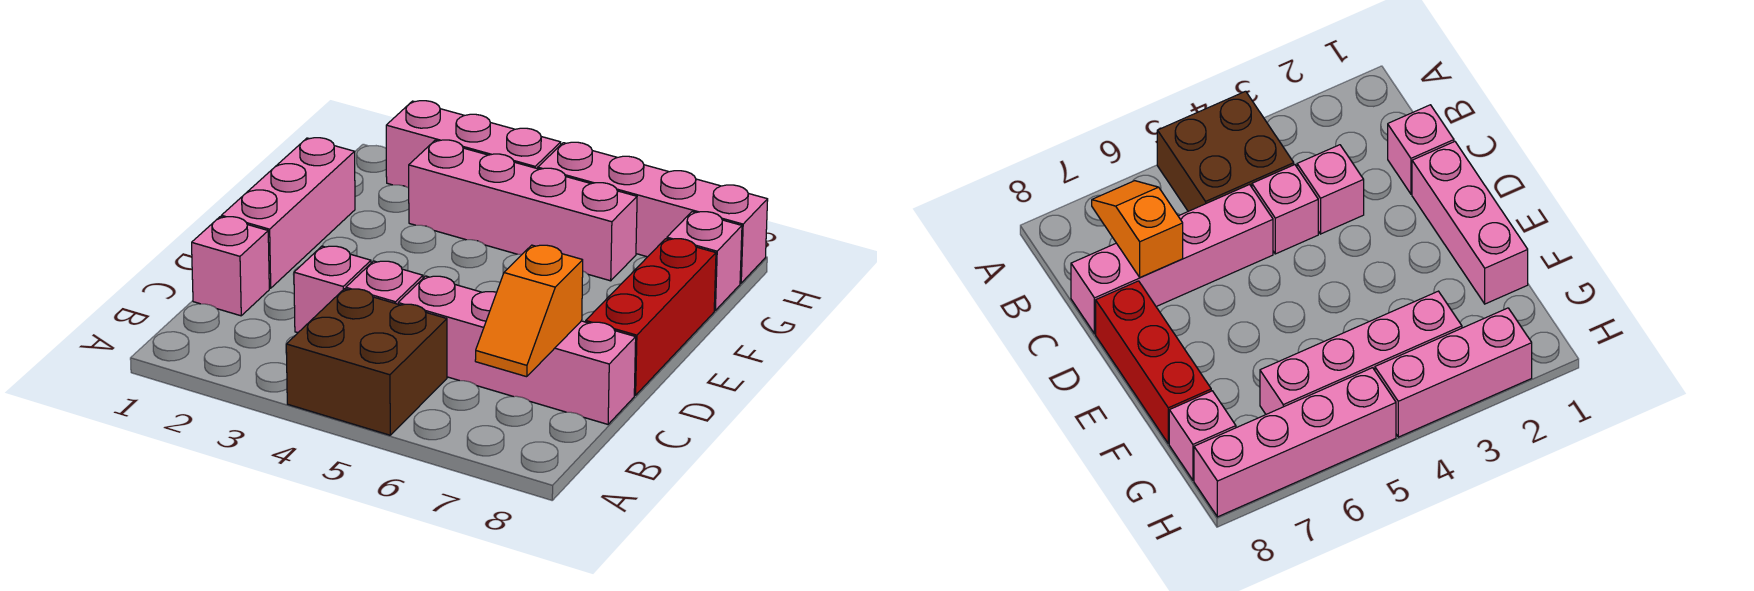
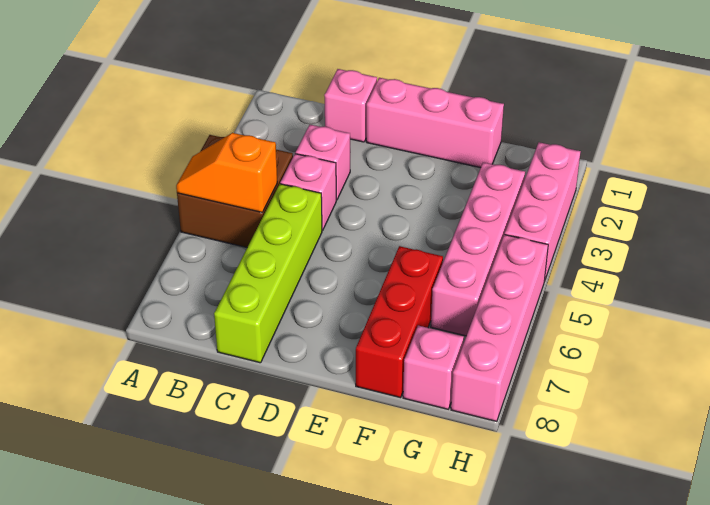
orange slope B7:C7 level 2 top C -> orange slope A5:B5 level 2 top B
pink brick C5:C8 level 1 -> lime brick C5:C8 level 1
red brick D8:F8 level 1 -> red brick F6:F8 level 1

